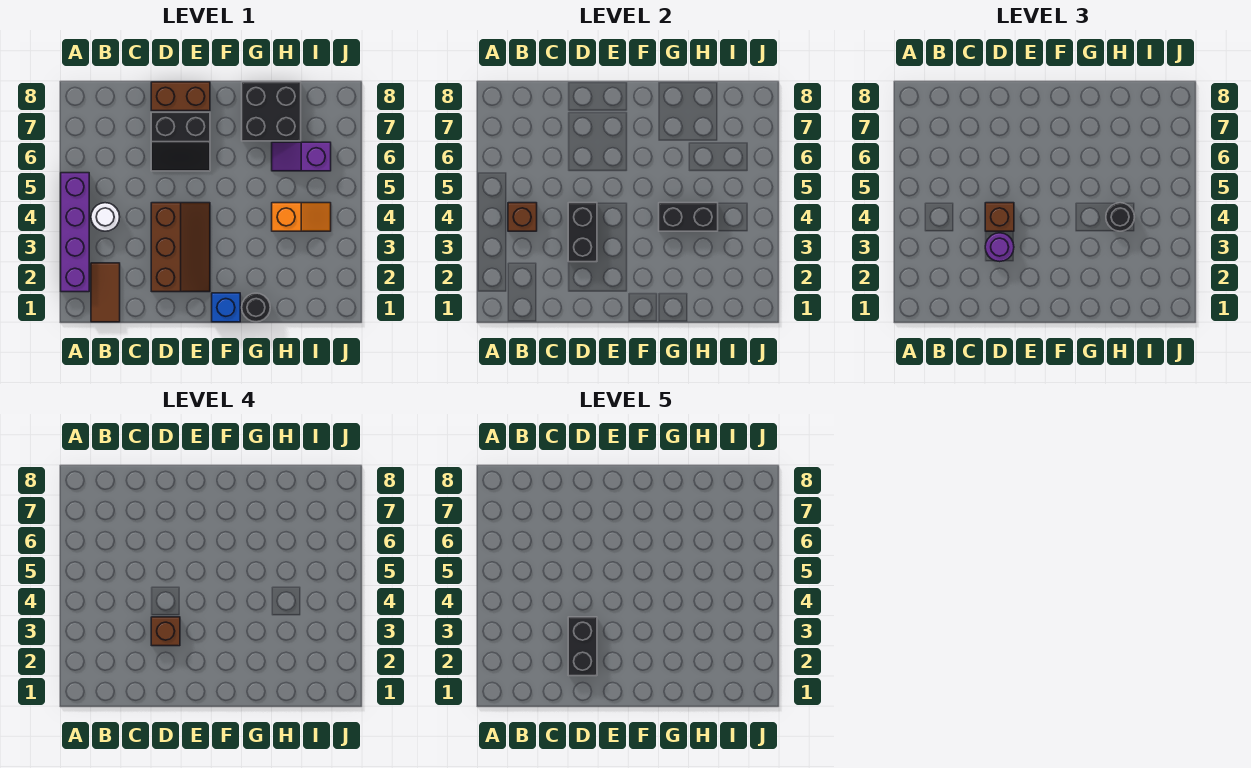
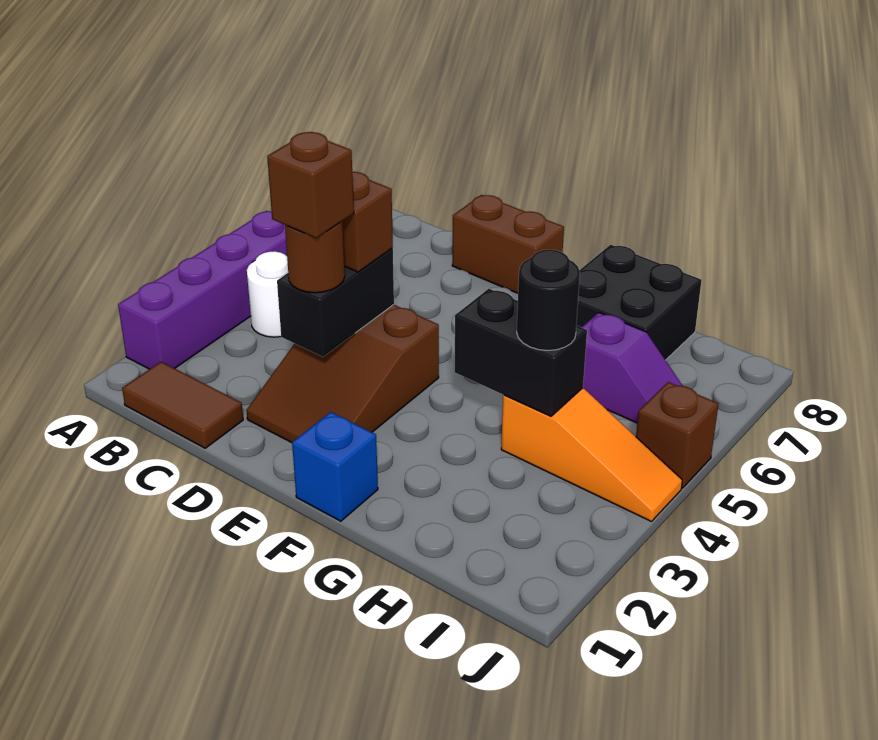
brown tile B1:B2 level 1 -> brown tile B1:C1 level 1
brown brick B4 level 2 -> brown brick J5 level 1
brown slope D2:E4 level 1 top D -> brown slope D2:E4 level 1 top 4
black brick D2:D3 level 5 -> none
purple round brick D3 level 3 -> brown round brick D3 level 3
black slope D6:E7 level 1 top 7 -> none
black round brick G1 level 1 -> none
orange slope H4:I4 level 1 top H -> orange slope H4:J4 level 1 top H
purple slope H6:I6 level 1 top I -> purple slope H6:I6 level 1 top H

